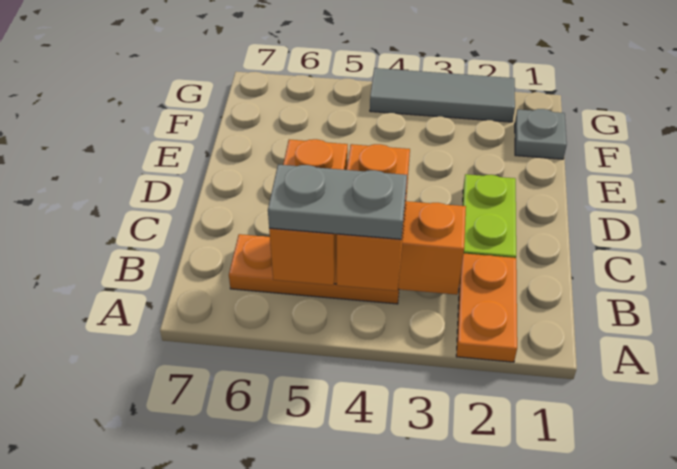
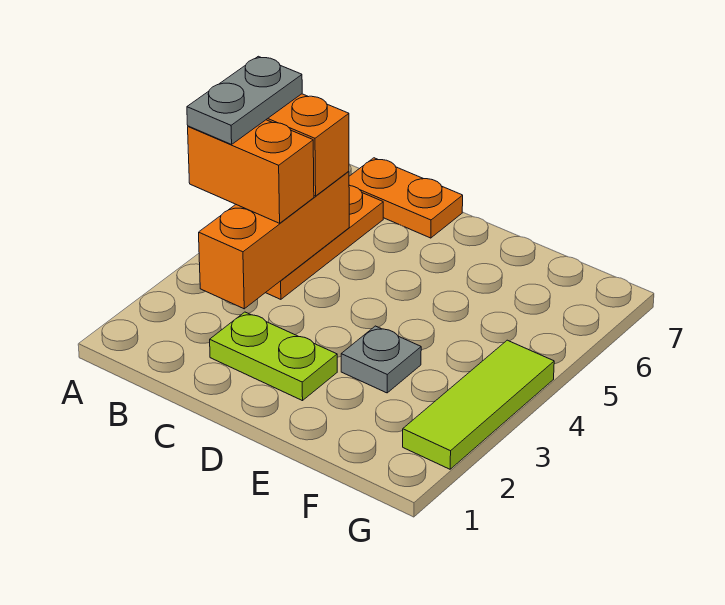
orange plate A2:B2 level 1 -> orange plate B7:C7 level 1
grey plate F1 level 1 -> grey plate E3 level 1
grey tile G2:G4 level 1 -> lime tile G2:G4 level 1

